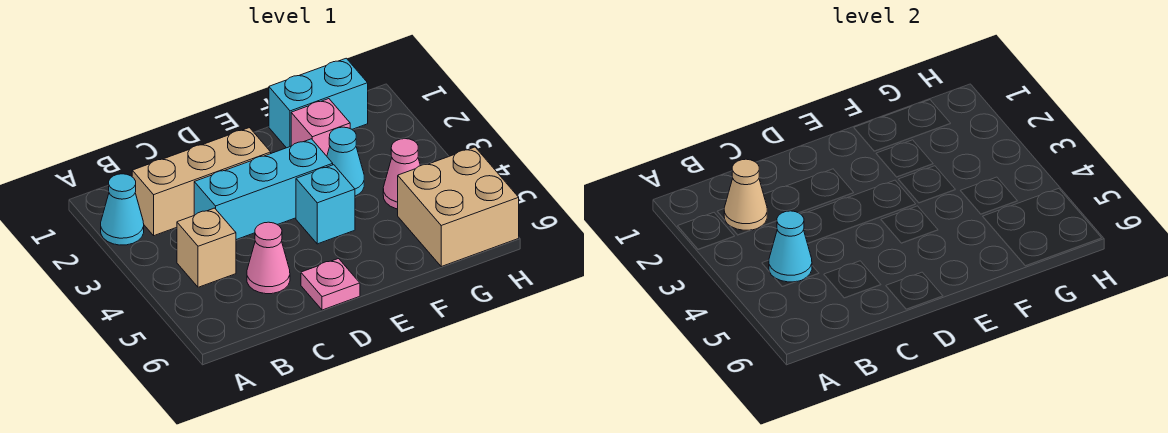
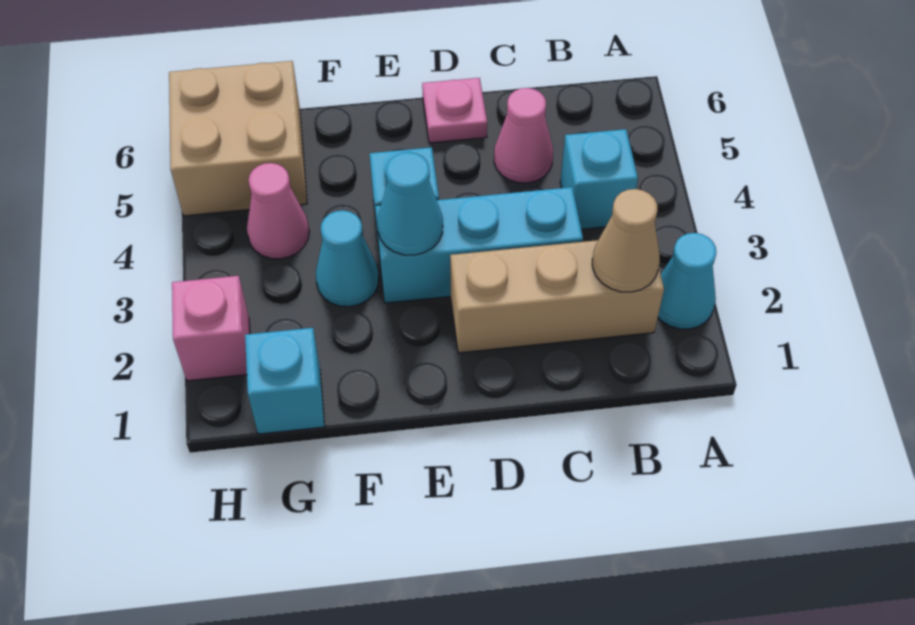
tan brick B4 level 1 -> cyan brick B4 level 1
cyan cone B4 level 2 -> cyan cone E3 level 2
cyan brick F1:G1 level 1 -> cyan brick G1 level 1
pink brick F2 level 1 -> pink brick H2 level 1

